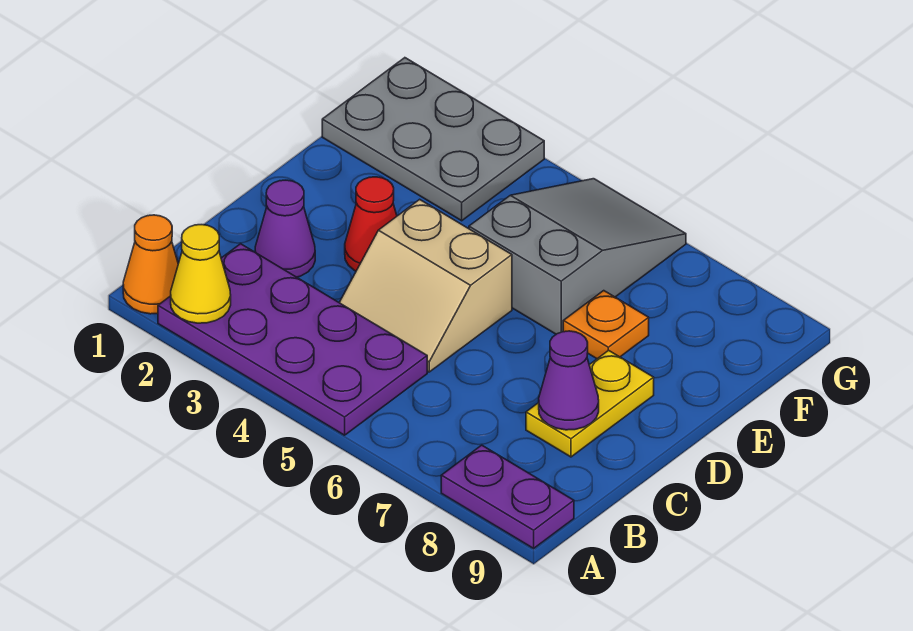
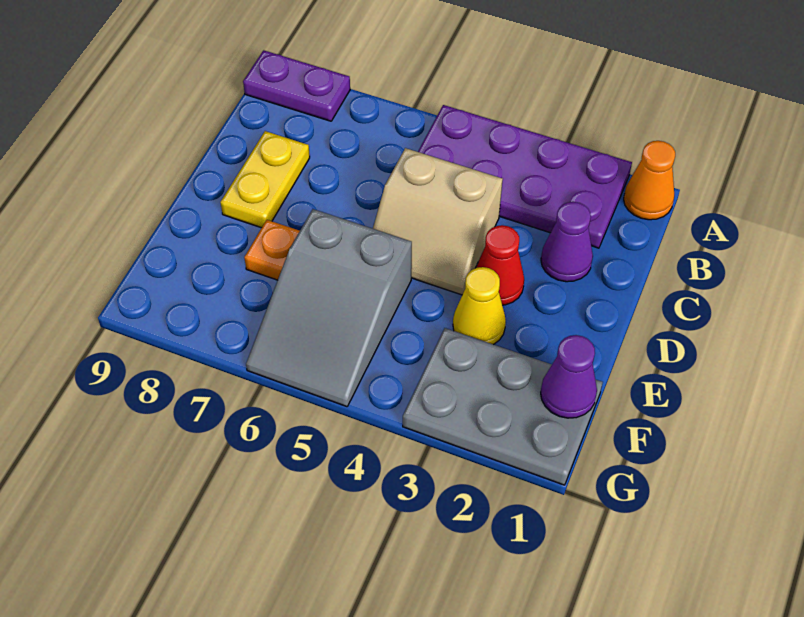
yellow cone A2 level 2 -> yellow cone E3 level 1
tan slope C4:D5 level 1 top D -> tan slope C4:D5 level 1 top C
purple cone C8 level 2 -> purple cone F1 level 2

